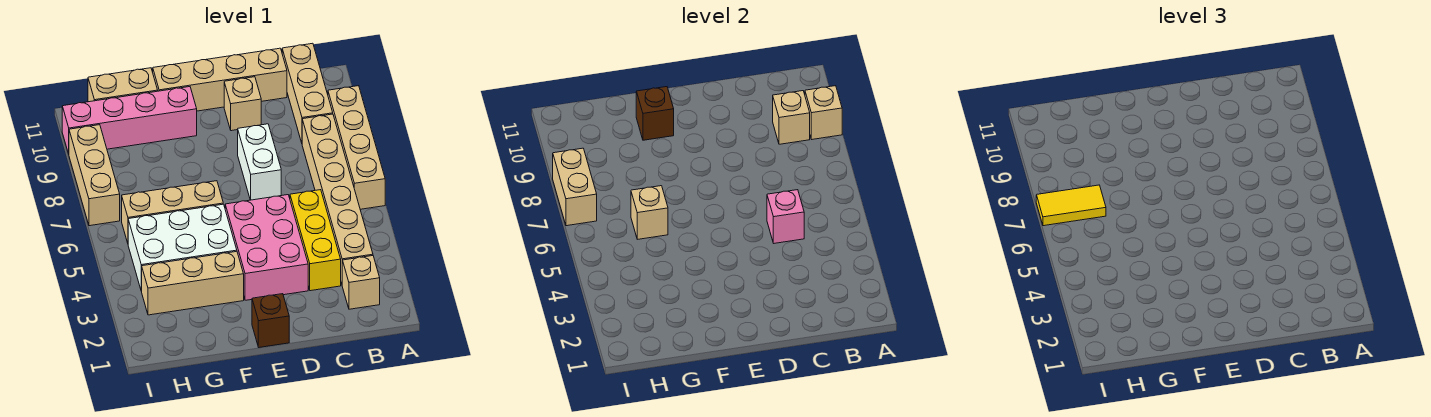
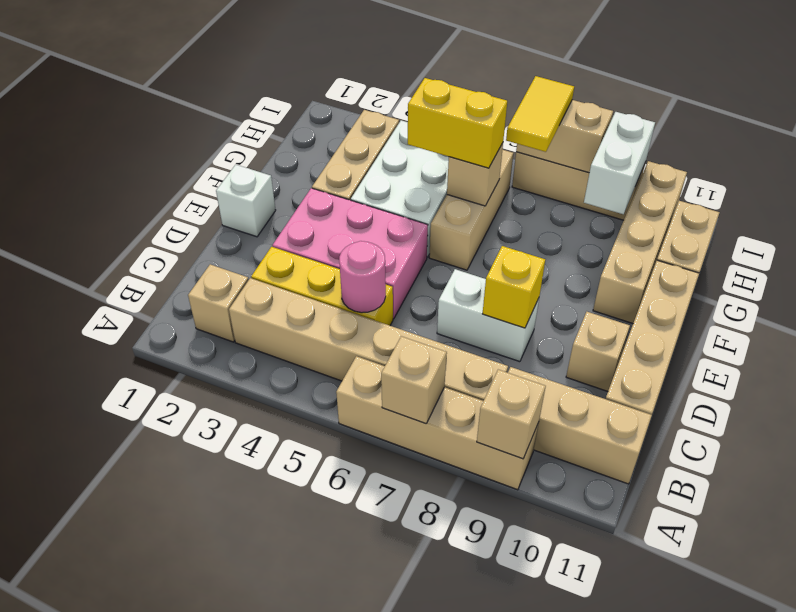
tan brick B9 level 2 -> tan brick A7 level 2
pink brick C5 level 2 -> pink round brick C5 level 2
none -> yellow brick D8 level 2
brown brick E1 level 1 -> white brick E1 level 1
pink brick F10:I10 level 1 -> tan brick F10:I10 level 1
brown brick F10 level 2 -> none
none -> yellow brick G5:G6 level 3
none -> white brick H9:I9 level 2

